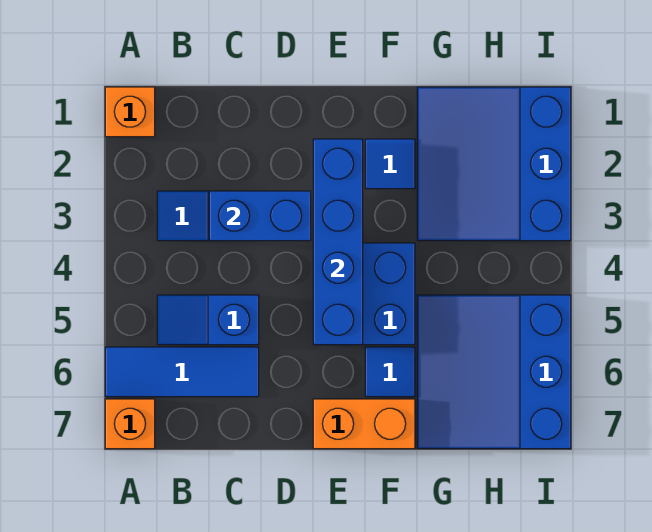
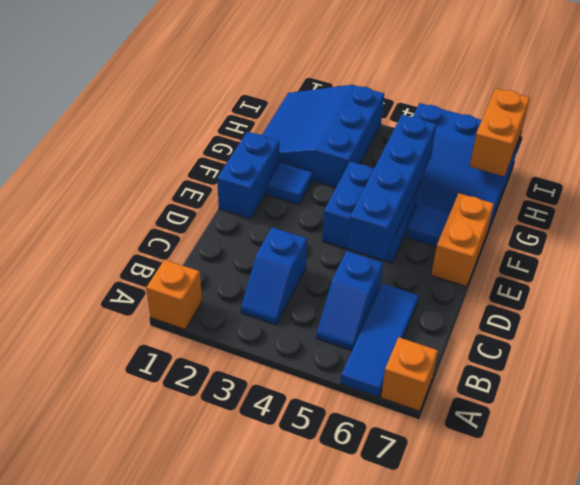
blue brick C3:D3 level 2 -> blue brick E1:F1 level 1
blue brick E2:E5 level 2 -> blue brick D5:G5 level 2
blue slope G1:I3 level 1 top I -> blue slope G1:I3 level 1 top 3
none -> orange brick H7:I7 level 2

